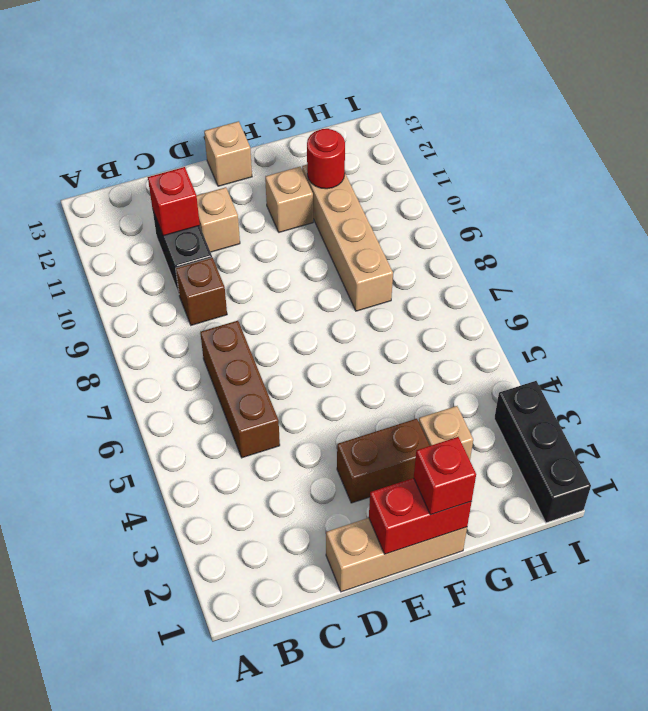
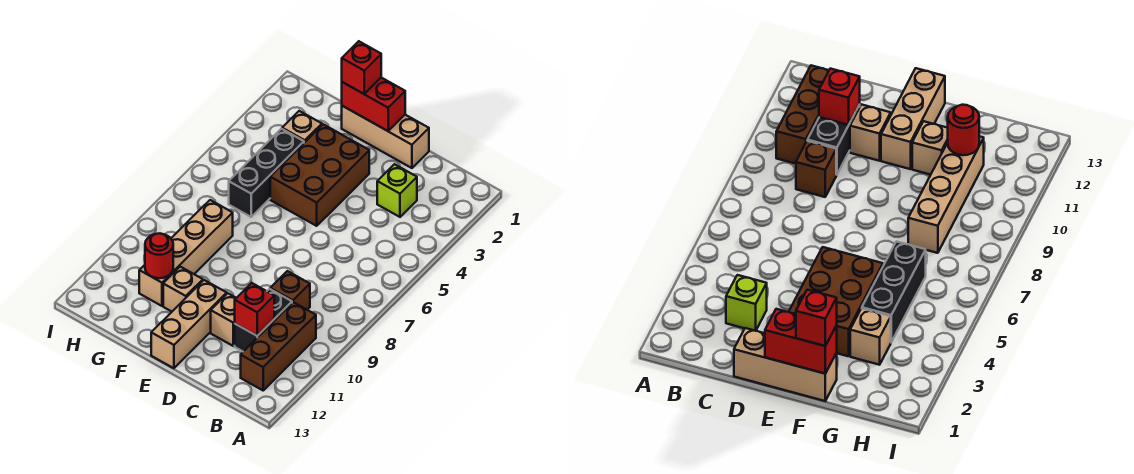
none -> lime brick C3 level 1
brown brick C5:C7 level 1 -> brown brick B10:B12 level 1
brown brick E3:F3 level 1 -> brown brick E3:F5 level 1
tan brick E13 level 1 -> tan brick E11:E13 level 1
black brick I1:I3 level 1 -> black brick G4:G6 level 1

